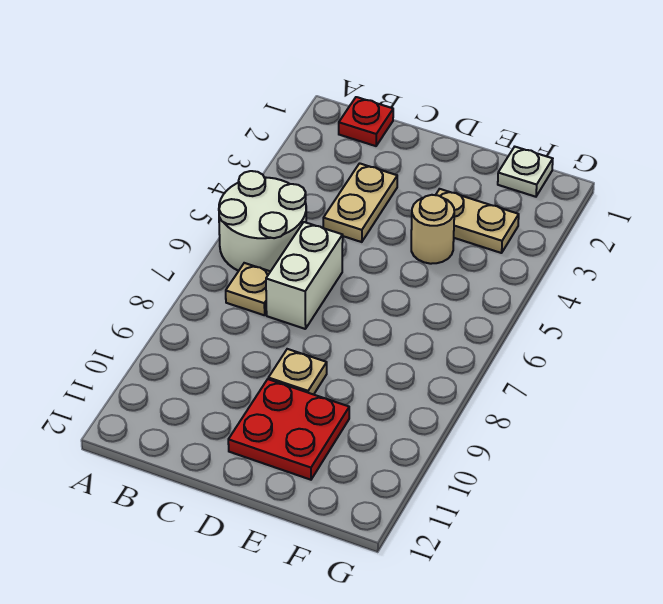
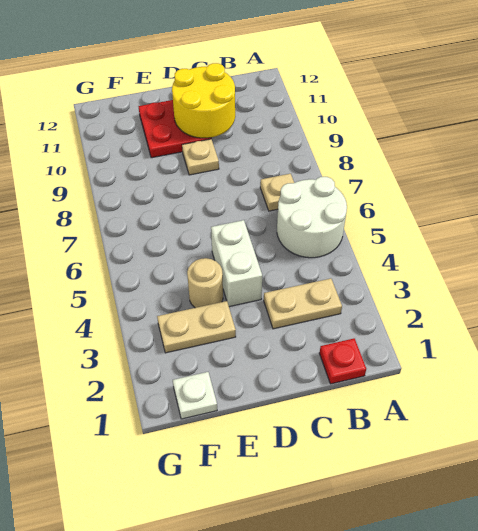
tan plate C3:C4 level 1 -> tan plate B3:C3 level 1
white brick C6:C7 level 1 -> white brick D4:D5 level 1
none -> yellow round brick C10:D11 level 2

